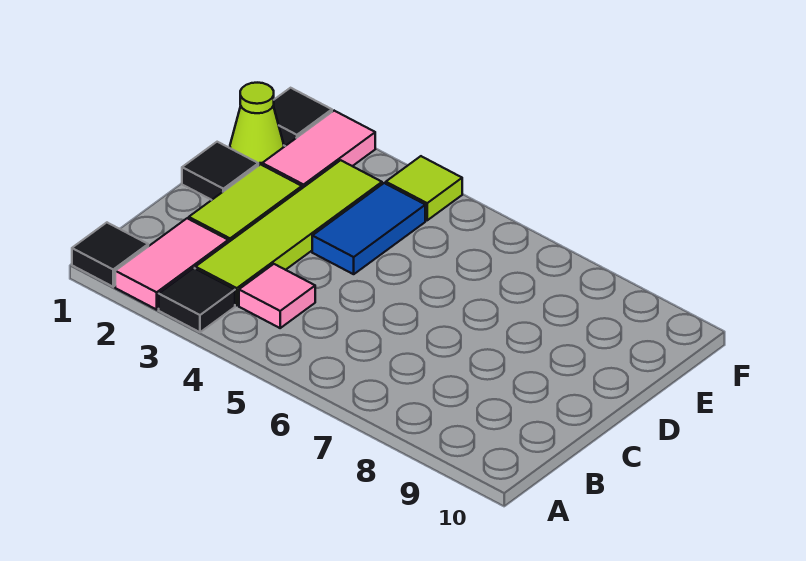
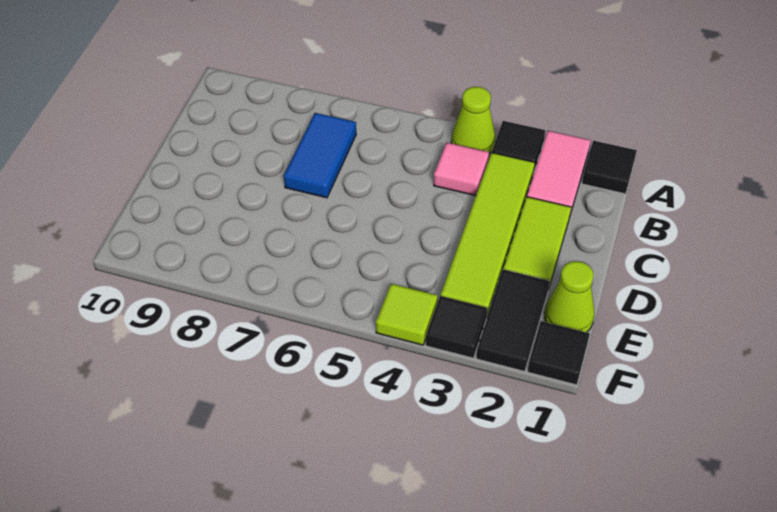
none -> lime cone A4 level 1
black tile D1 level 1 -> black tile F3 level 1
blue tile D4:E4 level 1 -> blue tile B7:C7 level 1
pink tile E2:F2 level 1 -> black tile E2:F2 level 1

